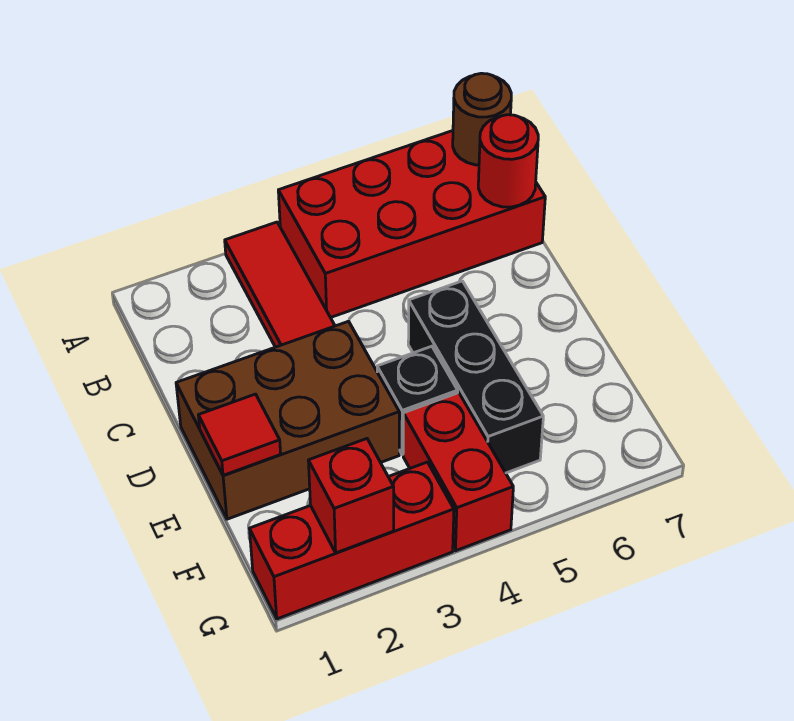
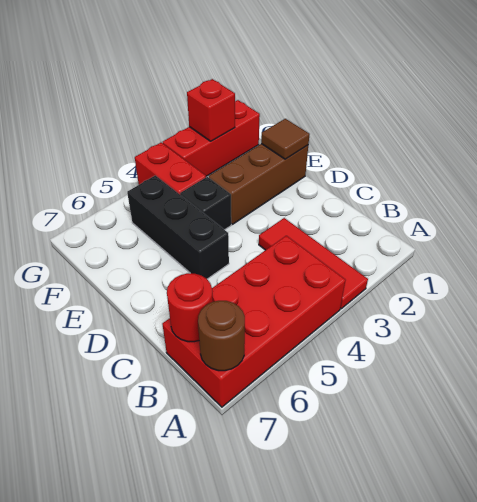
brown brick D1:E3 level 1 -> brown brick E1:E3 level 1
red tile E1 level 2 -> brown tile E1 level 2

